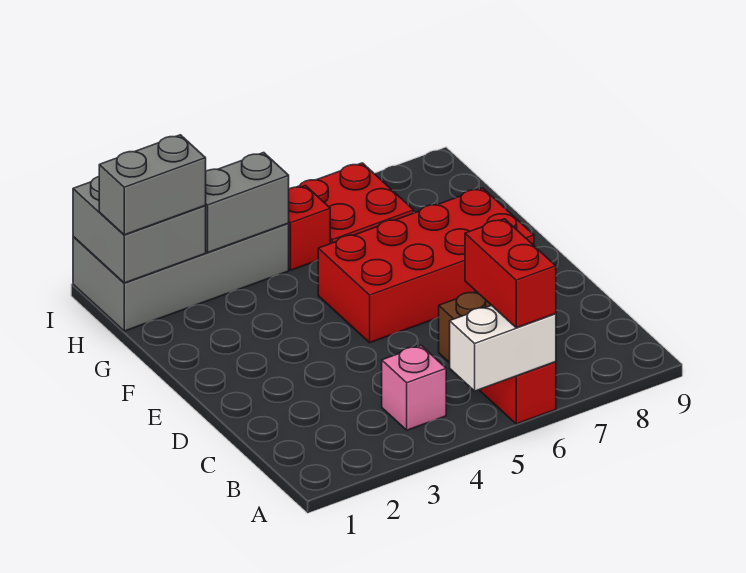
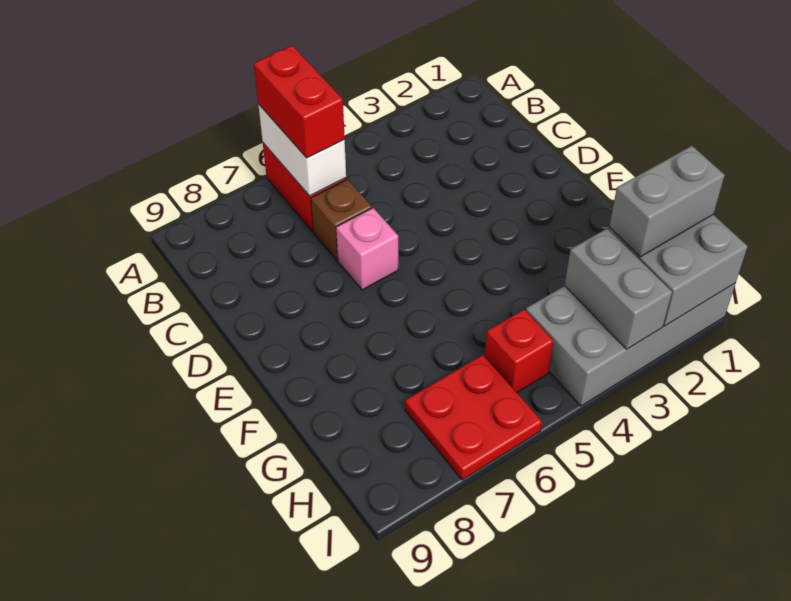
white brick A5:A6 level 2 -> white brick A6:B6 level 2
pink brick B4 level 1 -> pink brick D6 level 1
red brick E5:F8 level 1 -> none
grey brick H3:H4 level 2 -> grey brick H3:I3 level 2

